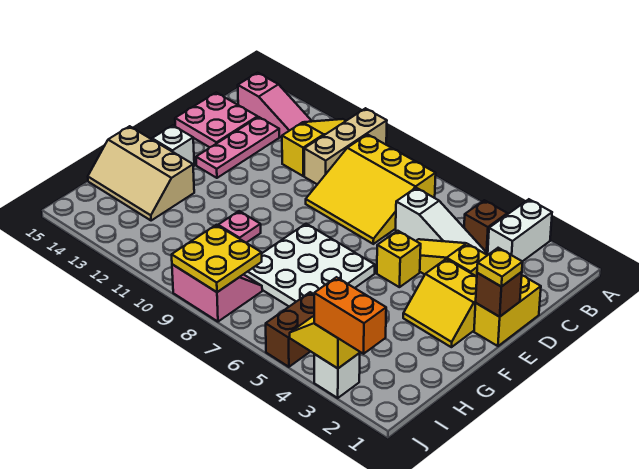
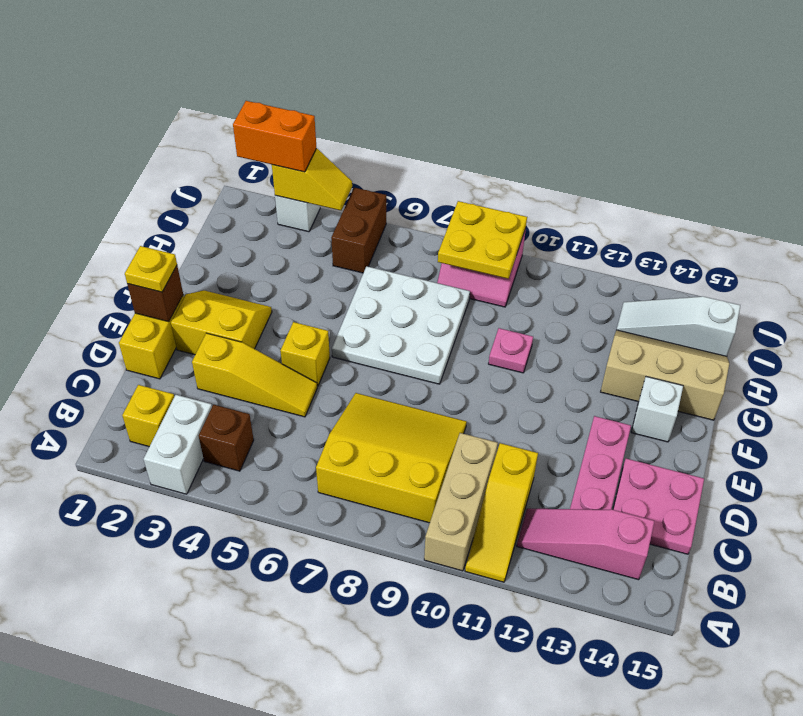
none -> yellow brick B2 level 1
white slope C4:C6 level 1 top 6 -> white slope I13:I15 level 1 top 15

